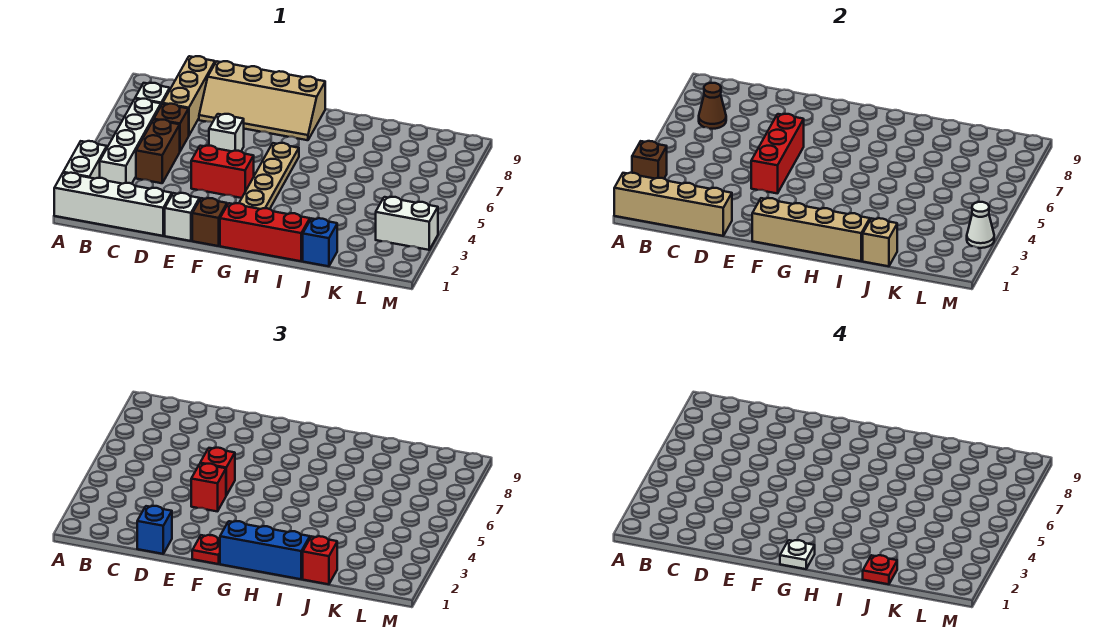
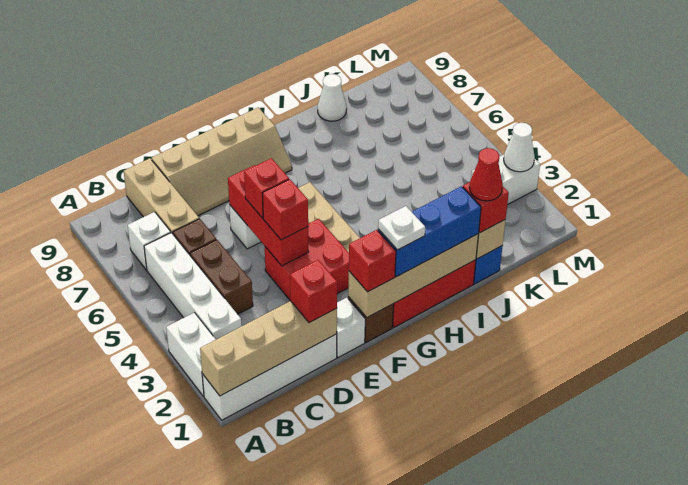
brown brick A3 level 2 -> none
brown cone B7 level 2 -> none
blue brick D1 level 3 -> red brick D1 level 3
red brick E4:F4 level 1 -> red brick E3:F4 level 1
red plate F1 level 3 -> red brick F1 level 3
red plate J1 level 4 -> red cone J1 level 4
none -> white cone J9 level 1

